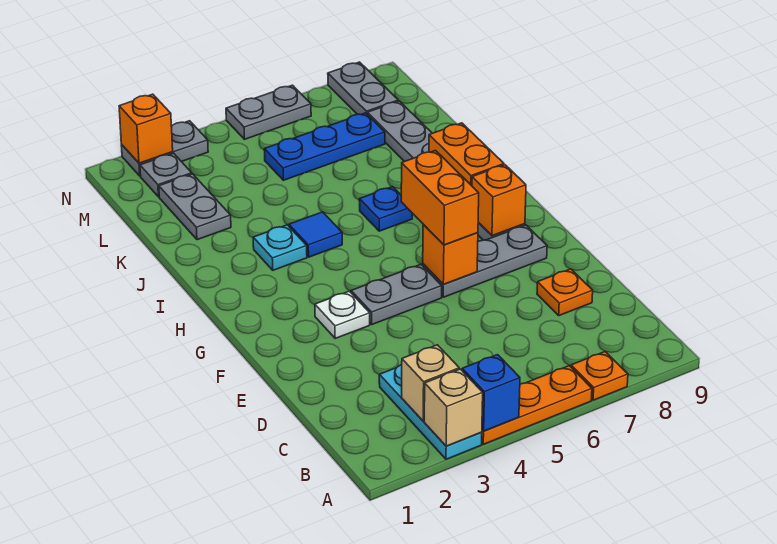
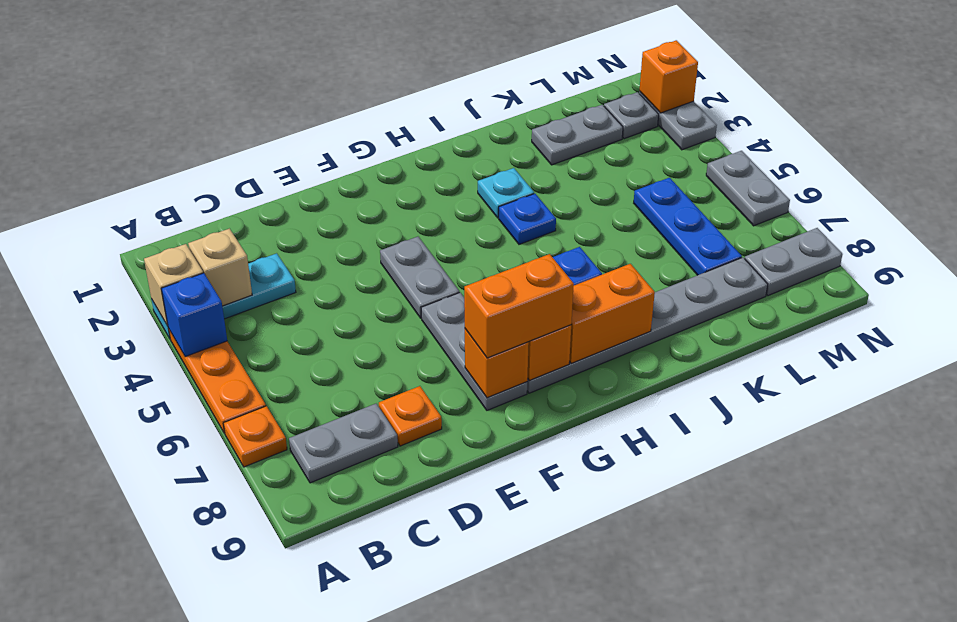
none -> grey plate B8:C8 level 1
white plate F3 level 1 -> none
orange brick F6 level 2 -> orange brick F8 level 2
orange brick F6:G6 level 3 -> orange brick F8:G8 level 3
blue tile I4 level 1 -> blue plate I4 level 1

